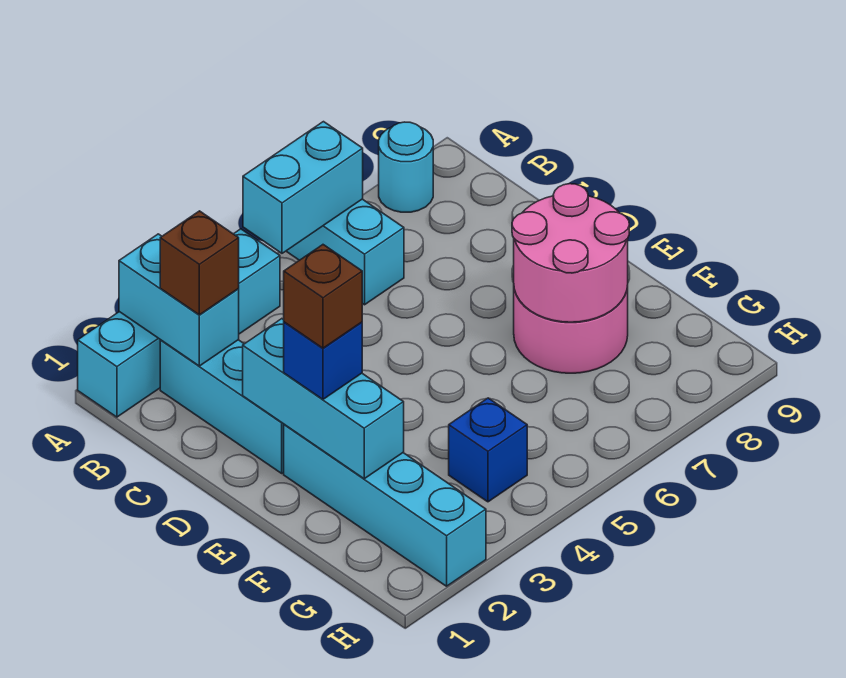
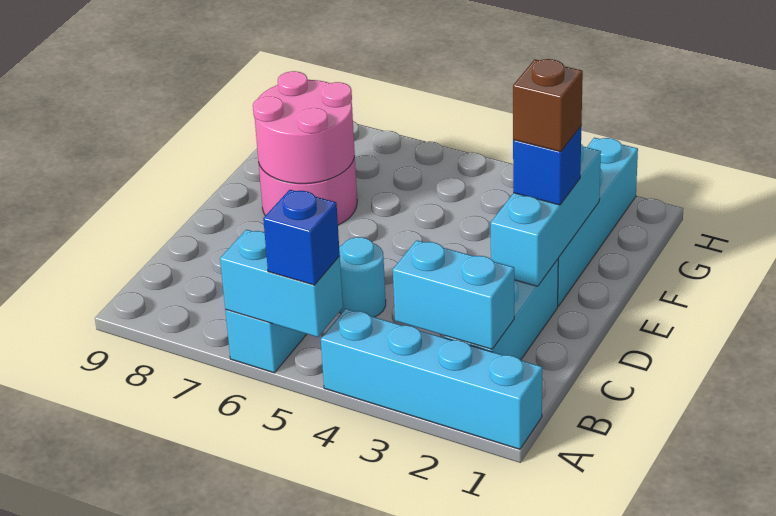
cyan brick A2:B2 level 2 -> cyan brick B2:B3 level 2
cyan round brick A8 level 1 -> cyan round brick C5 level 1
brown brick B2 level 3 -> none
blue brick G4 level 1 -> blue brick A5 level 3

